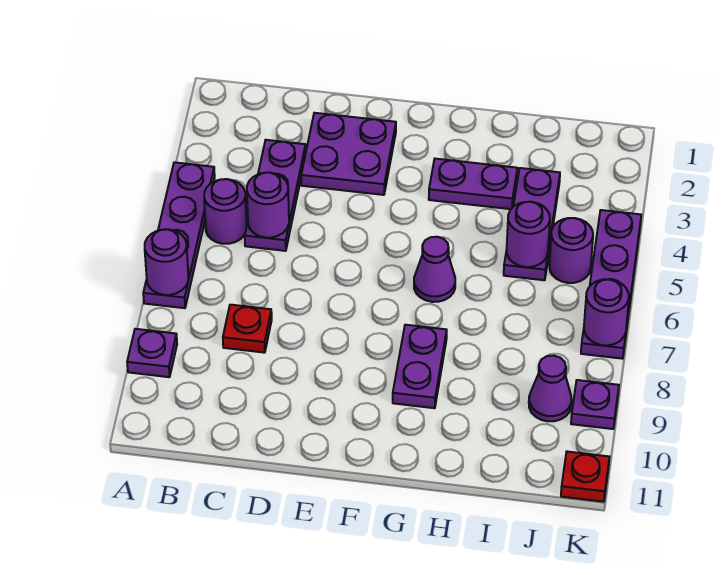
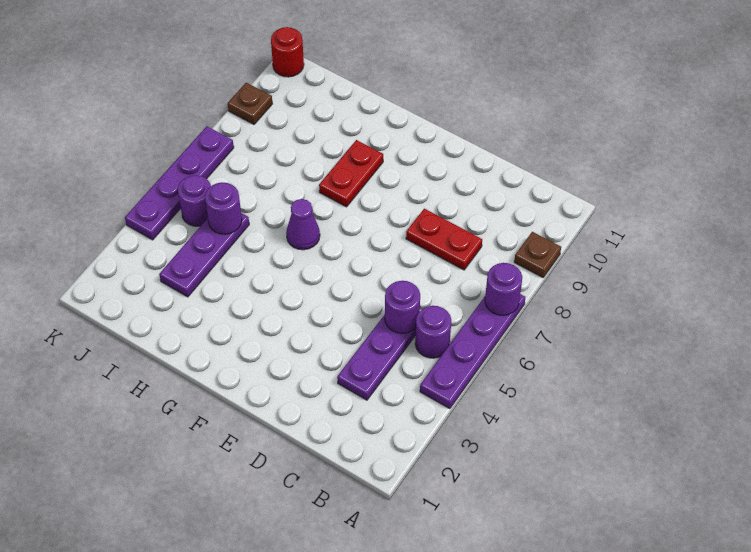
purple plate A9 level 1 -> brown plate A9 level 1
red plate C8 level 1 -> red plate C8:D8 level 1
purple plate D2:E3 level 1 -> none
purple plate G3:H3 level 1 -> none
purple plate G8:G9 level 1 -> red plate G8:G9 level 1
purple cone J9 level 1 -> none
purple round brick K7 level 2 -> none
purple plate K9 level 1 -> brown plate K9 level 1
red plate K11 level 1 -> red round brick K11 level 1

